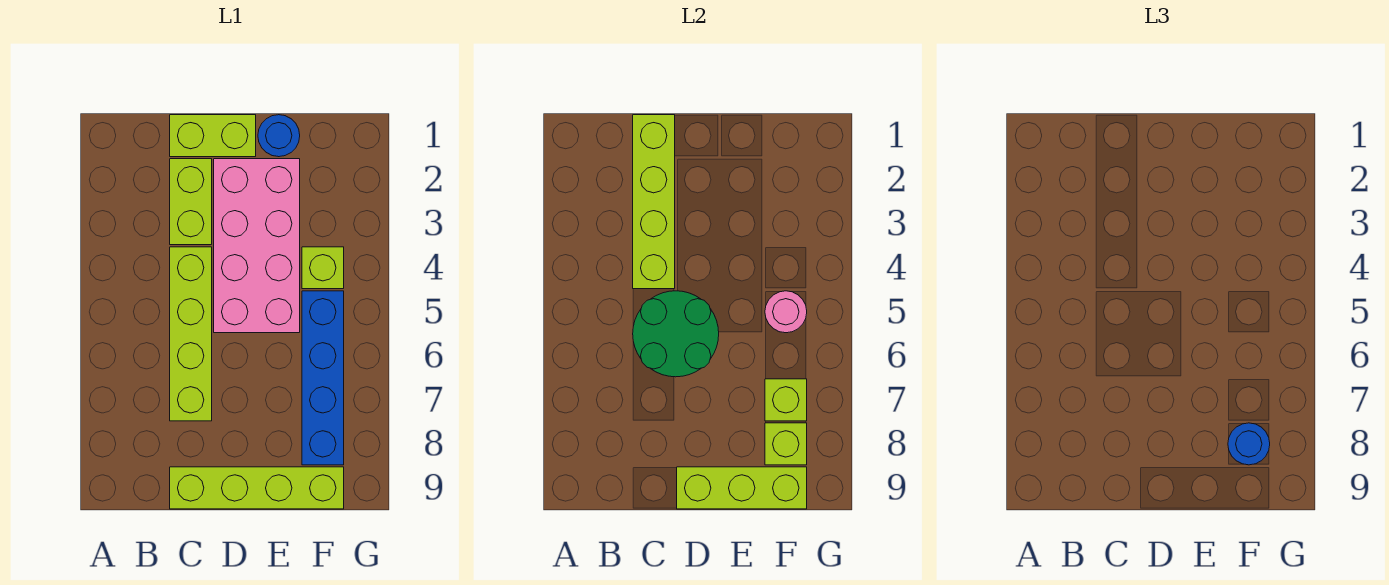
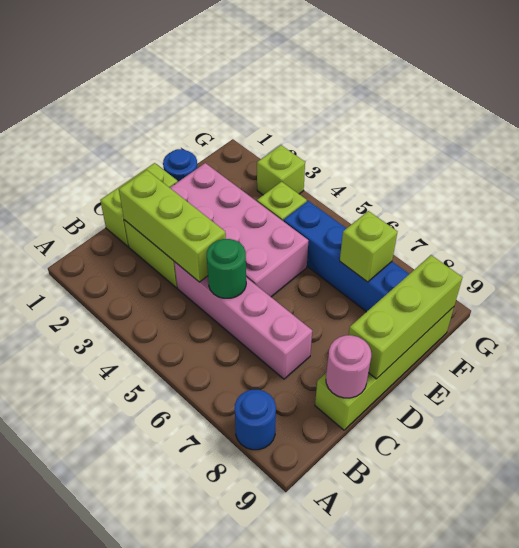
lime brick C1:C4 level 2 -> lime brick C2:C4 level 2
lime brick C4:C7 level 1 -> pink brick C4:C7 level 1
green round brick C5:D6 level 2 -> green round brick C5 level 2
pink round brick F5 level 2 -> pink round brick C9 level 2
lime brick F8 level 2 -> lime brick G3 level 1
blue round brick F8 level 3 -> blue round brick A8 level 1

